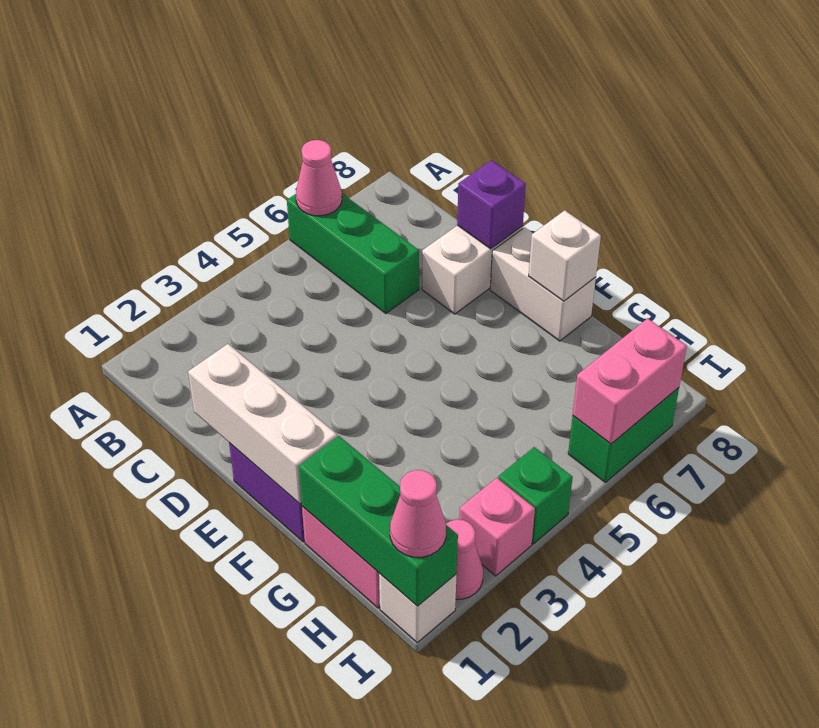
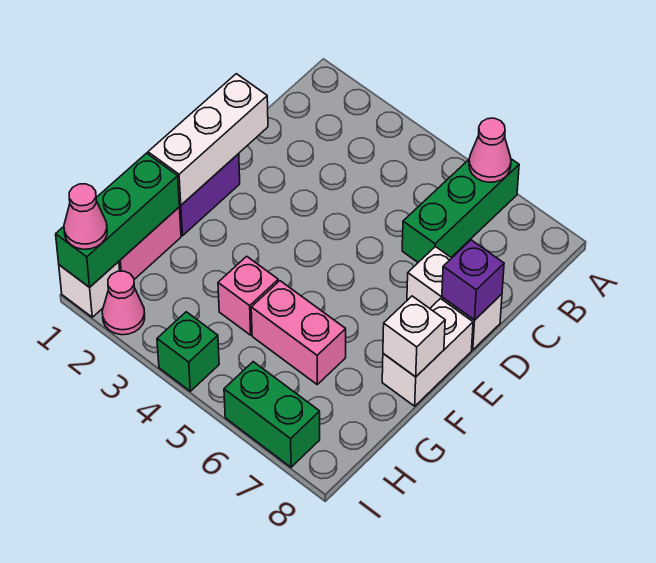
pink brick I3 level 1 -> pink brick G4 level 1
pink brick I6:I7 level 2 -> pink brick G5:G6 level 1

